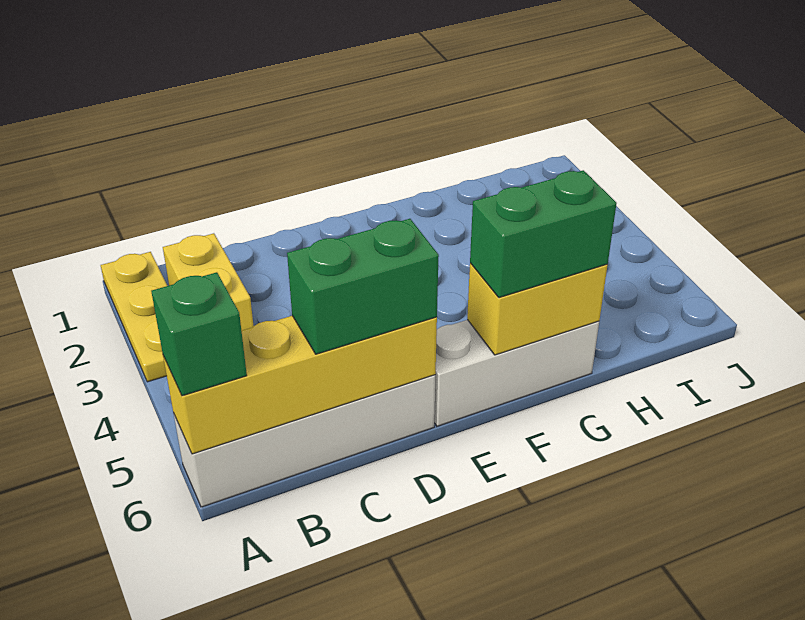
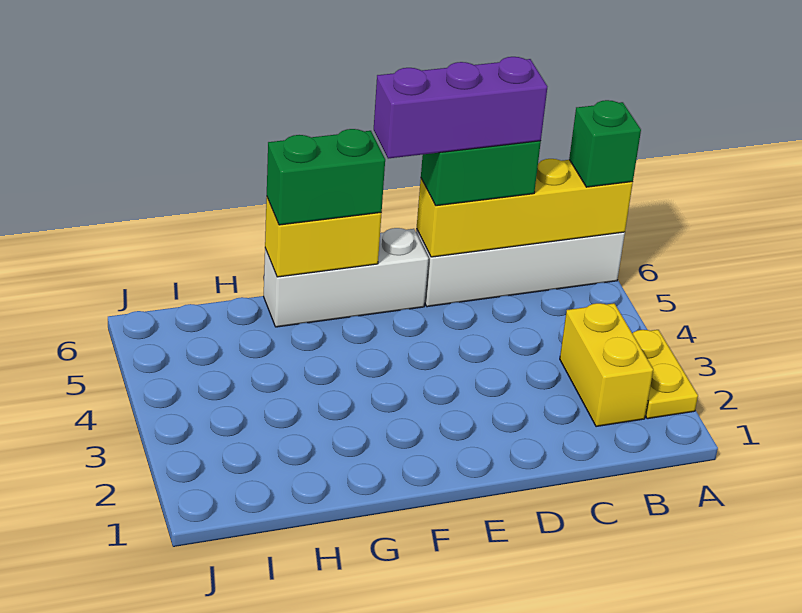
yellow plate A1:A3 level 1 -> yellow plate A2:A3 level 1
none -> purple brick C6:E6 level 4

